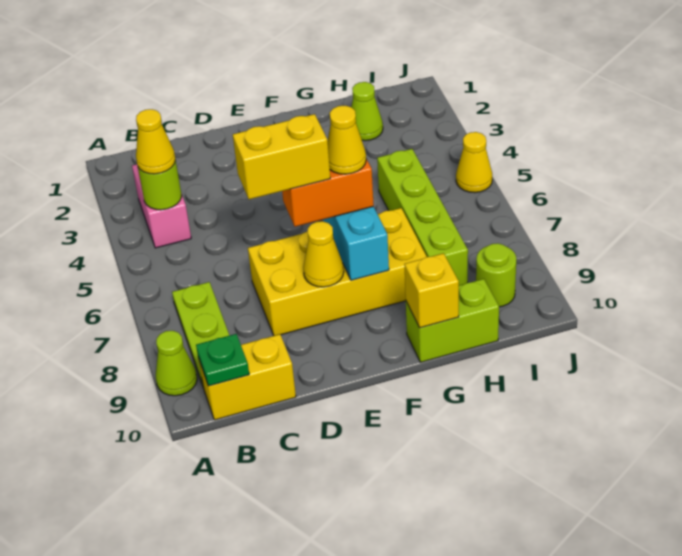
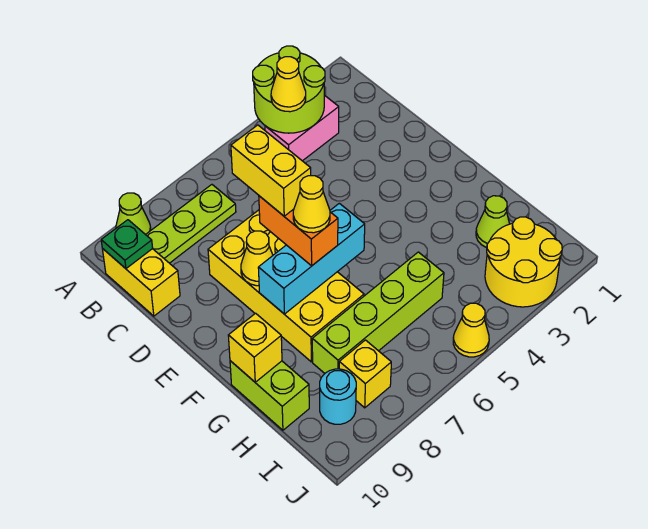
lime round brick B4 level 2 -> lime round brick A3:B4 level 2
none -> yellow round brick I2:J3 level 1
none -> yellow brick I8 level 1
lime round brick I9 level 1 -> cyan round brick I9 level 1

